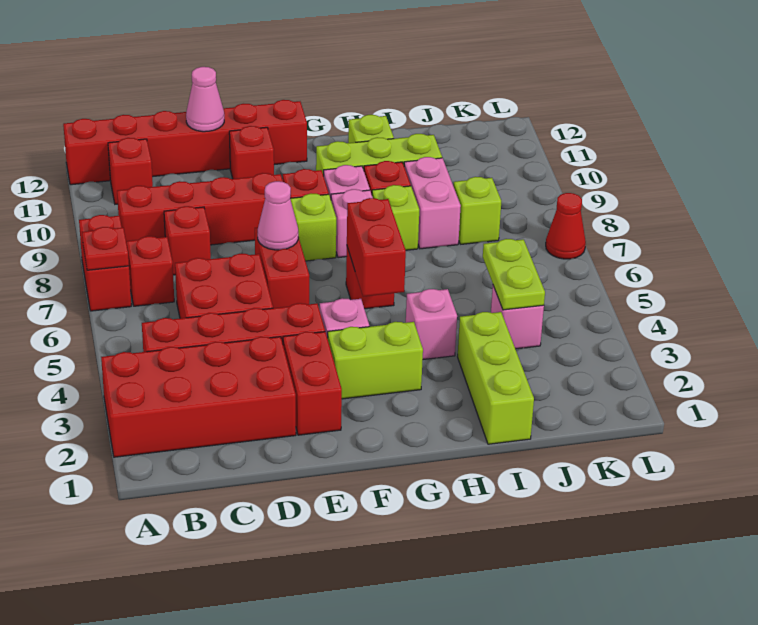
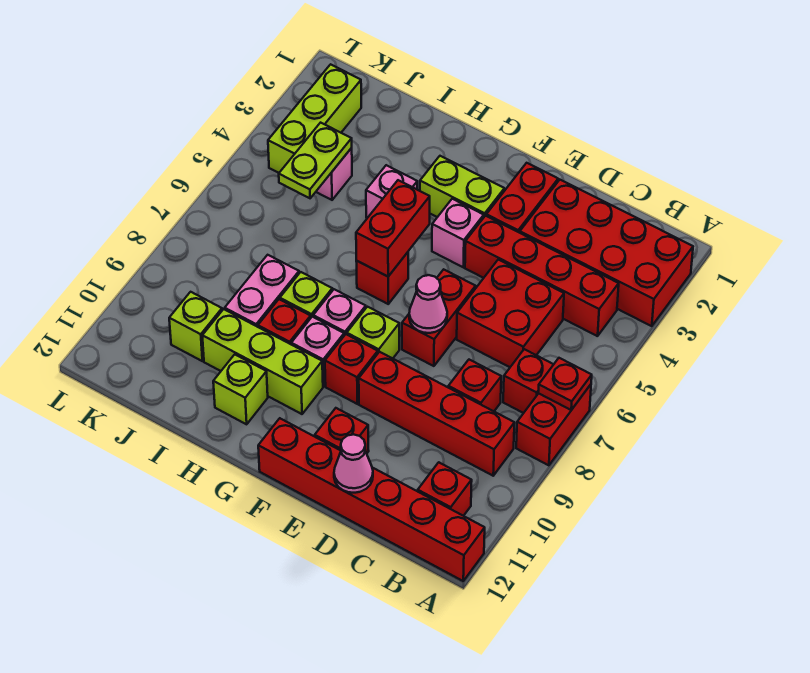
lime brick I1:I3 level 1 -> lime brick K2:K4 level 1
lime brick J8 level 1 -> lime brick J10 level 1
red cone L7 level 1 -> none

